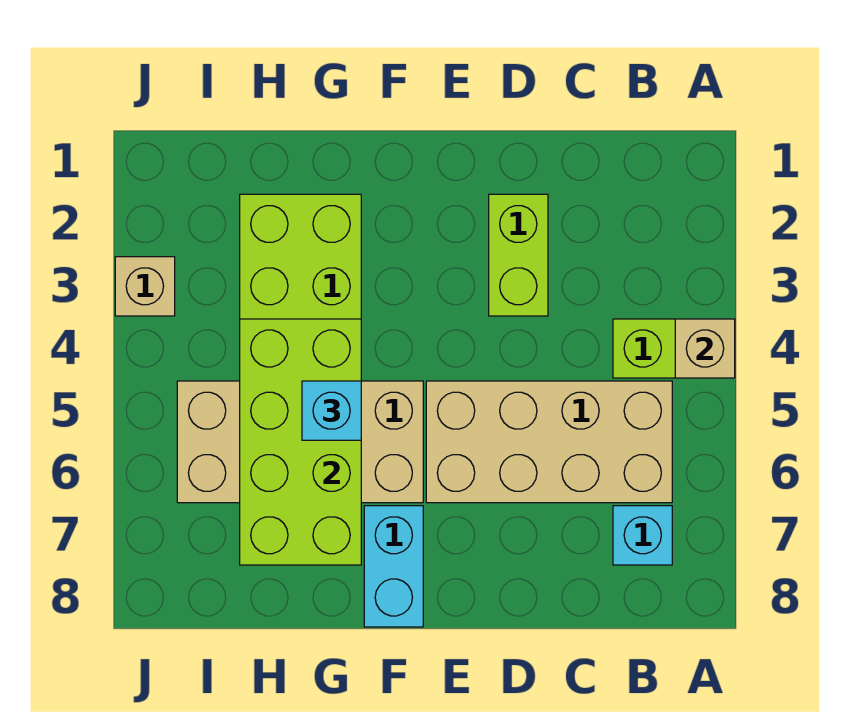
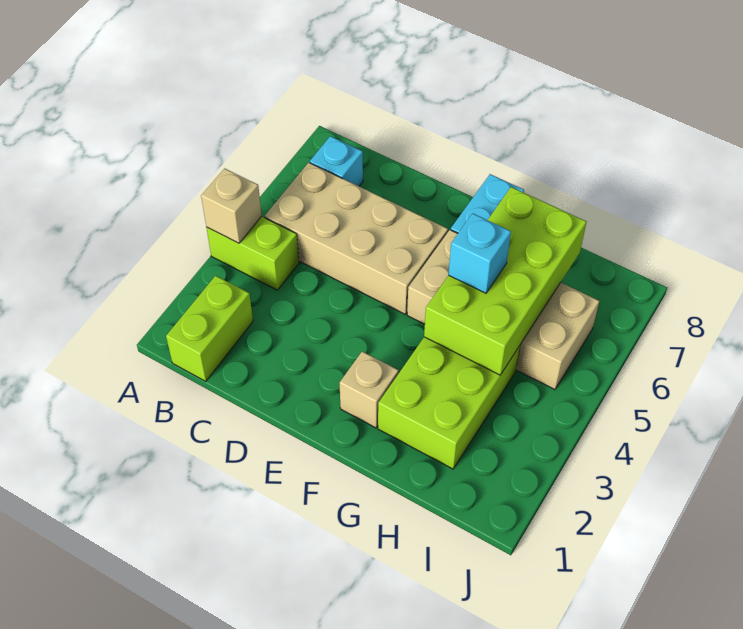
lime brick D2:D3 level 1 -> lime brick B1:B2 level 1
tan brick J3 level 1 -> tan brick F2 level 1

